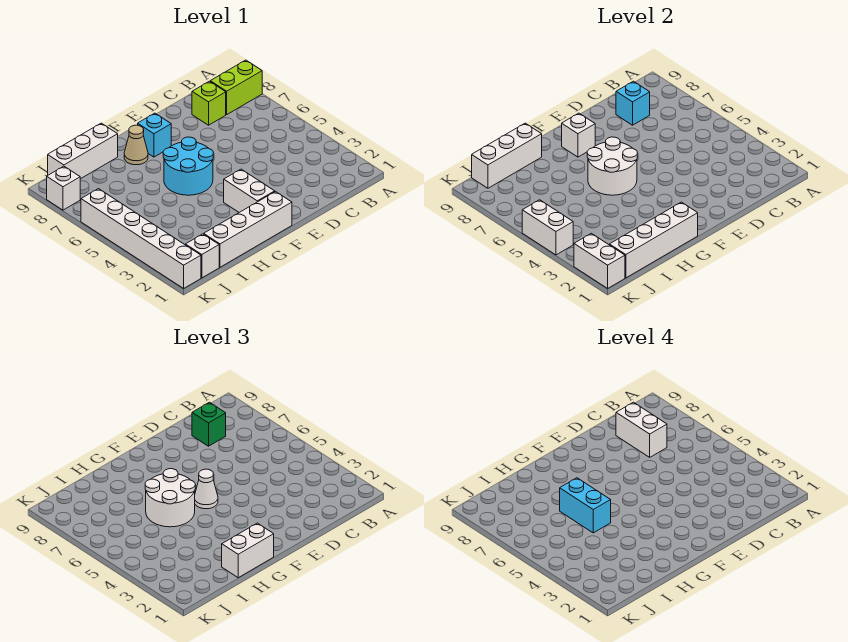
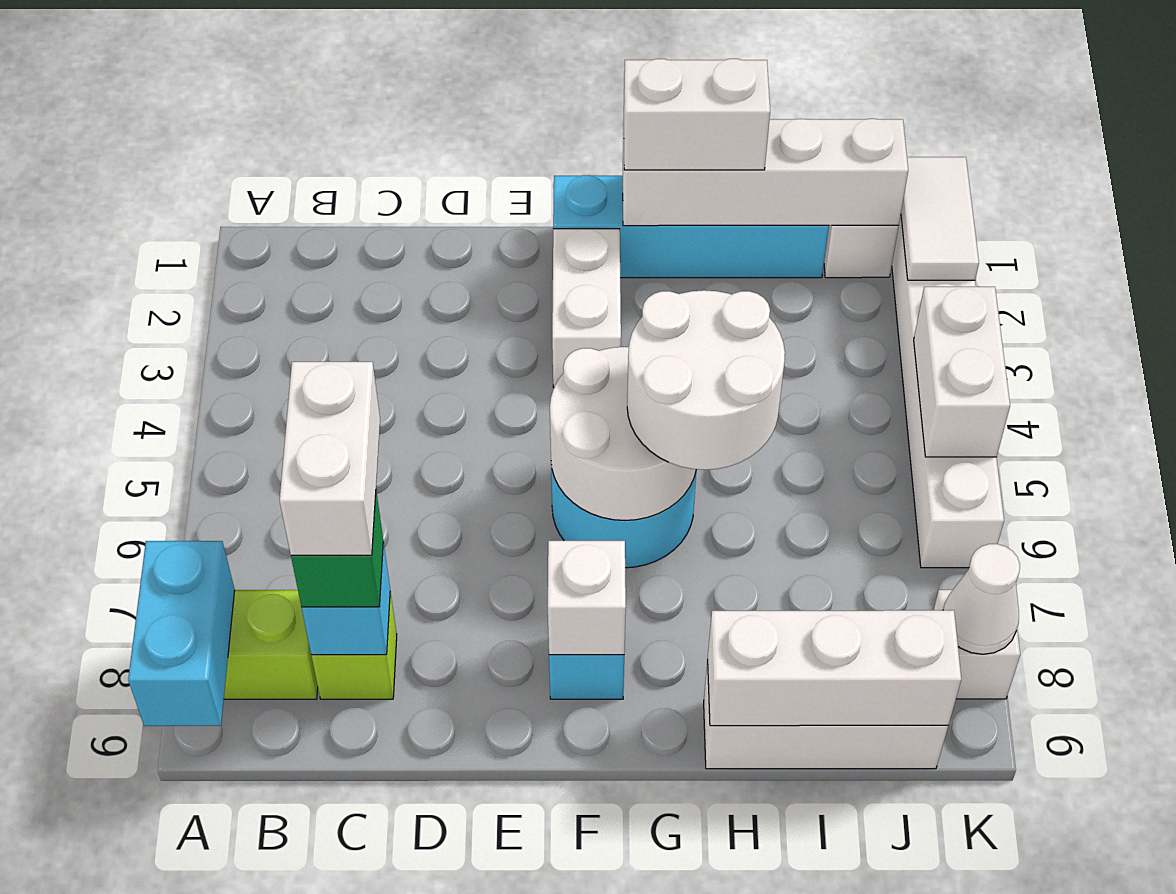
white brick F1:I1 level 1 -> cyan brick F1:I1 level 1
white cone F5 level 3 -> white cone K8 level 2
tan cone G8 level 1 -> none
cyan brick H5:H6 level 4 -> cyan brick A8:A9 level 2
white brick K1:K2 level 2 -> white tile K1:K2 level 2

